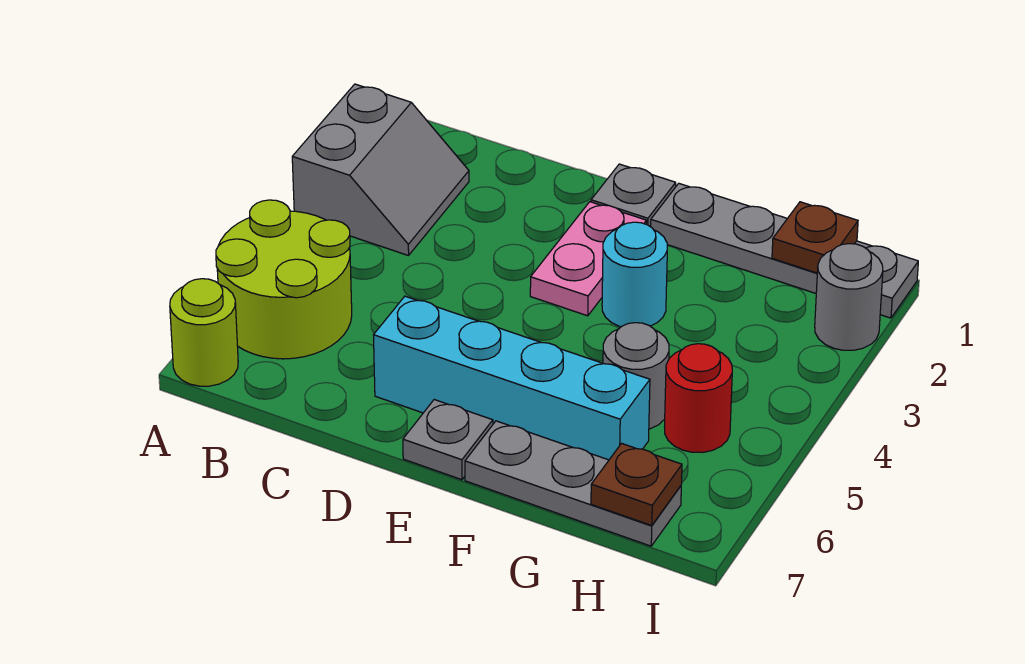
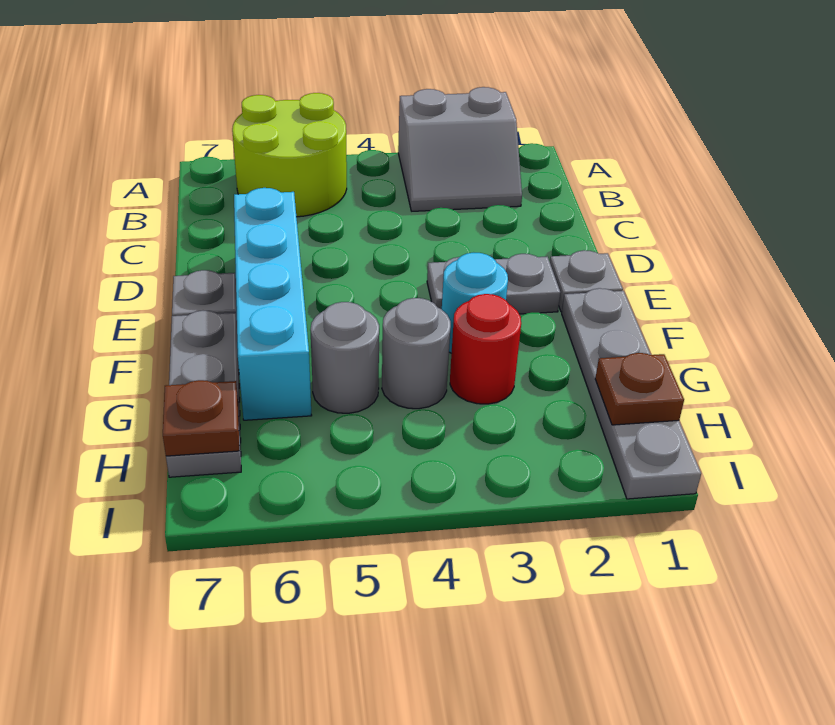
lime round brick A7 level 1 -> none
pink plate E2:E3 level 1 -> grey plate E2:E3 level 1
red round brick H5 level 1 -> red round brick G3 level 1
grey round brick I2 level 1 -> grey round brick G4 level 1

